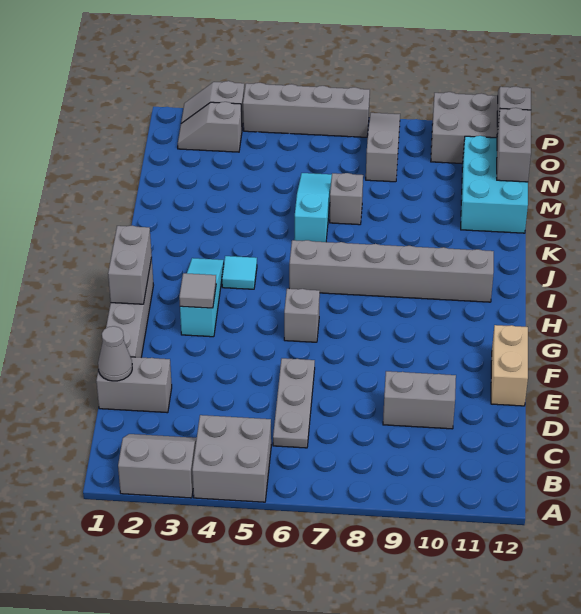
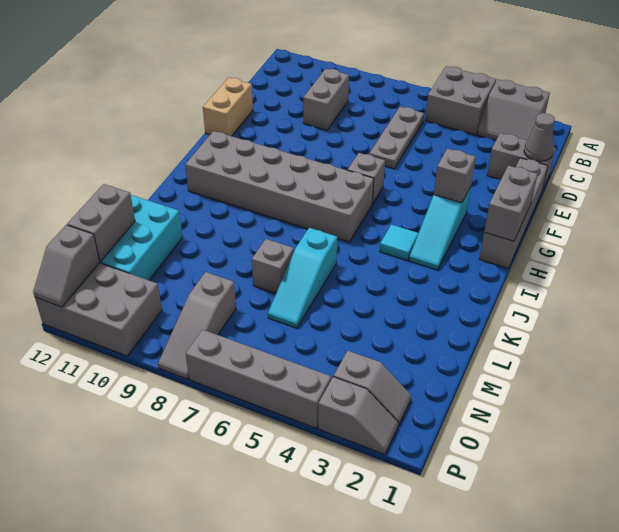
grey brick D9:D10 level 1 -> grey brick C9:D9 level 1
grey tile G3 level 2 -> grey brick G3 level 2
grey brick I6:I11 level 1 -> grey brick H6:I11 level 1

